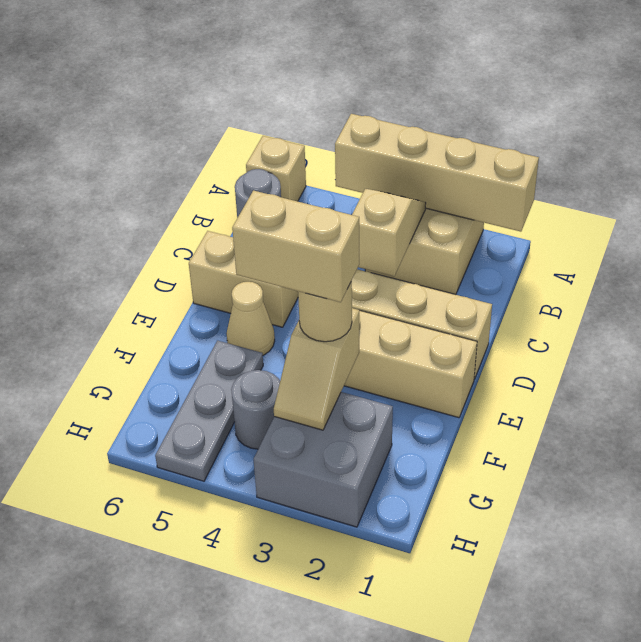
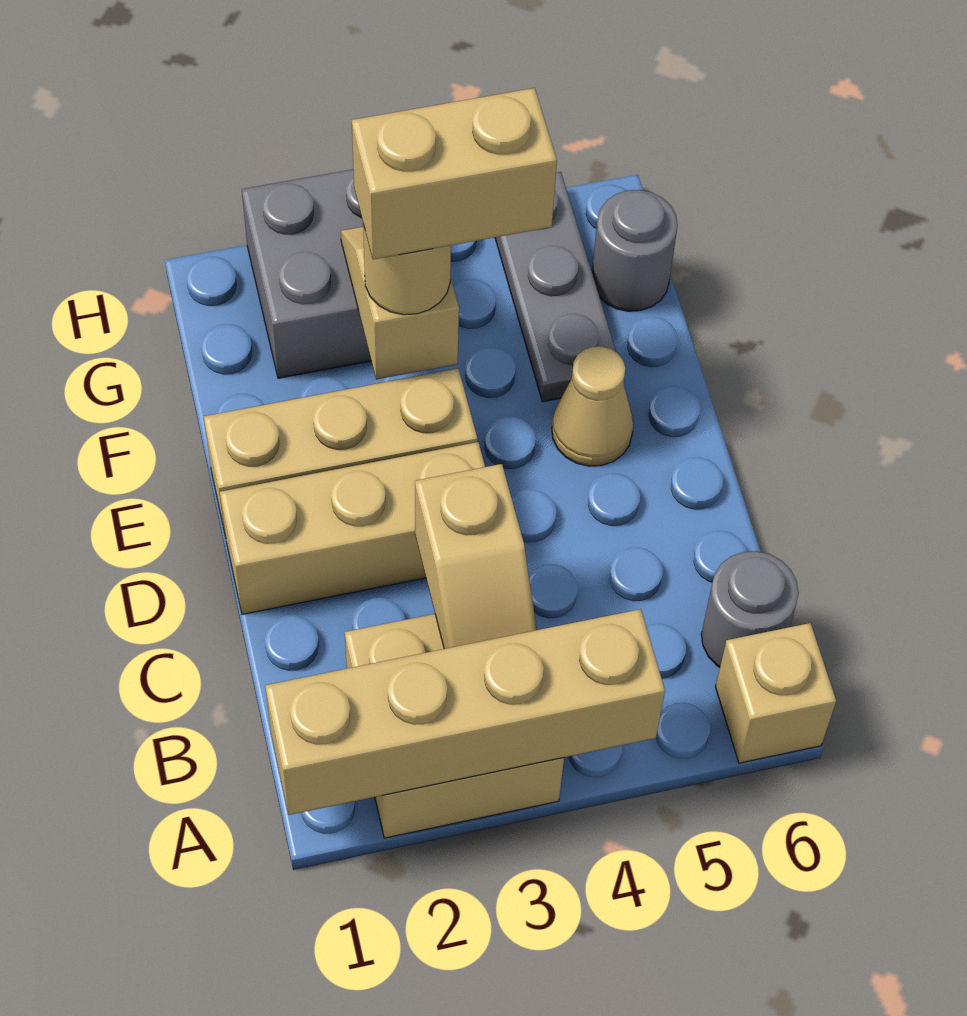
tan brick D5:D6 level 1 -> none
grey round brick G4 level 1 -> grey round brick G6 level 1

